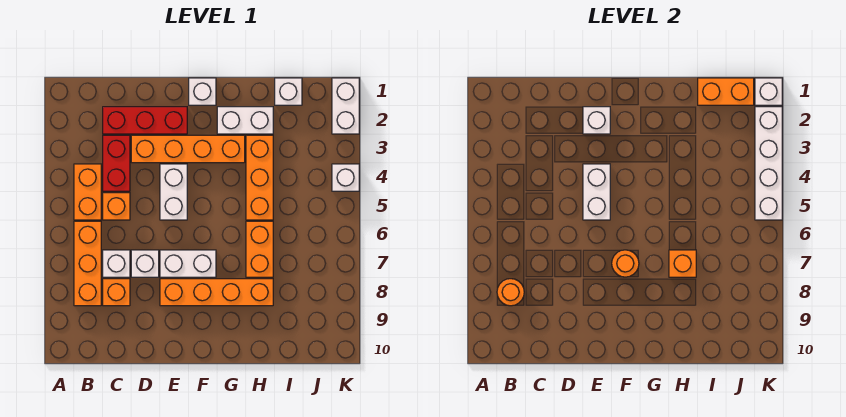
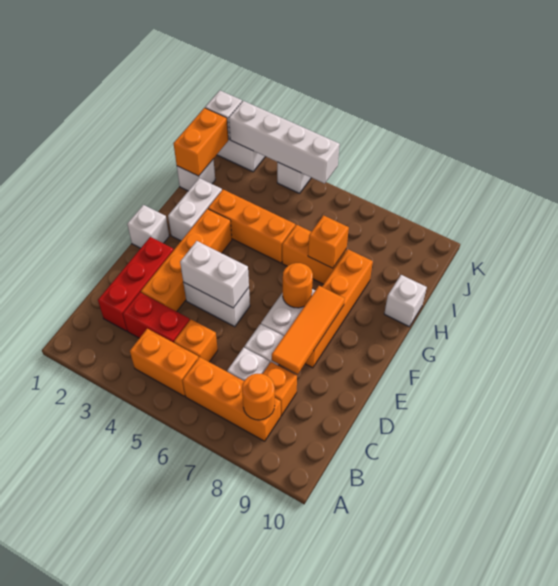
none -> orange tile D8:F8 level 2
white brick E2 level 2 -> white brick H10 level 1

